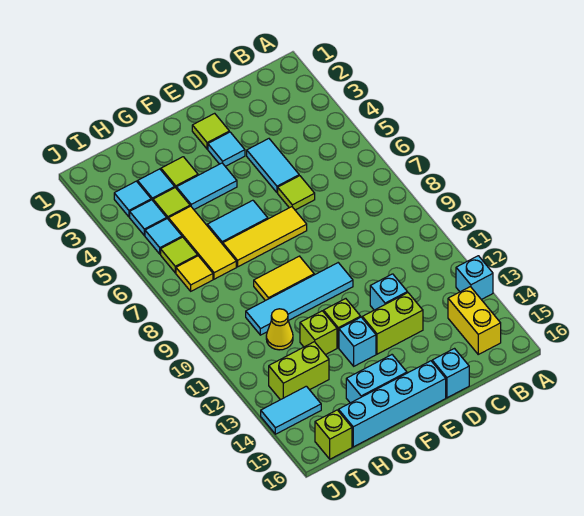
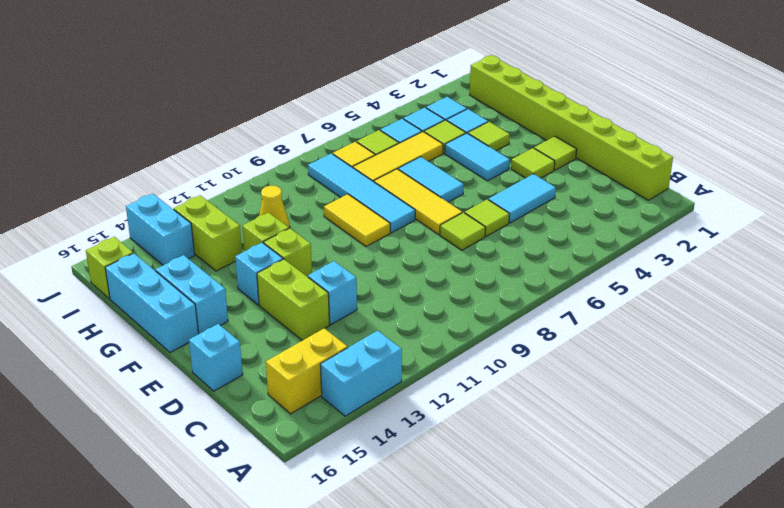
cyan brick A13 level 1 -> cyan brick A13:A14 level 1
none -> lime brick B1:I1 level 1
none -> lime tile D7 level 1
cyan tile E3 level 1 -> lime tile E3 level 1
cyan tile E10:H10 level 1 -> cyan tile F8:I8 level 1
cyan brick E16:H16 level 1 -> cyan brick F16:H16 level 1
cyan tile I14:J14 level 1 -> cyan brick I14:J14 level 1

